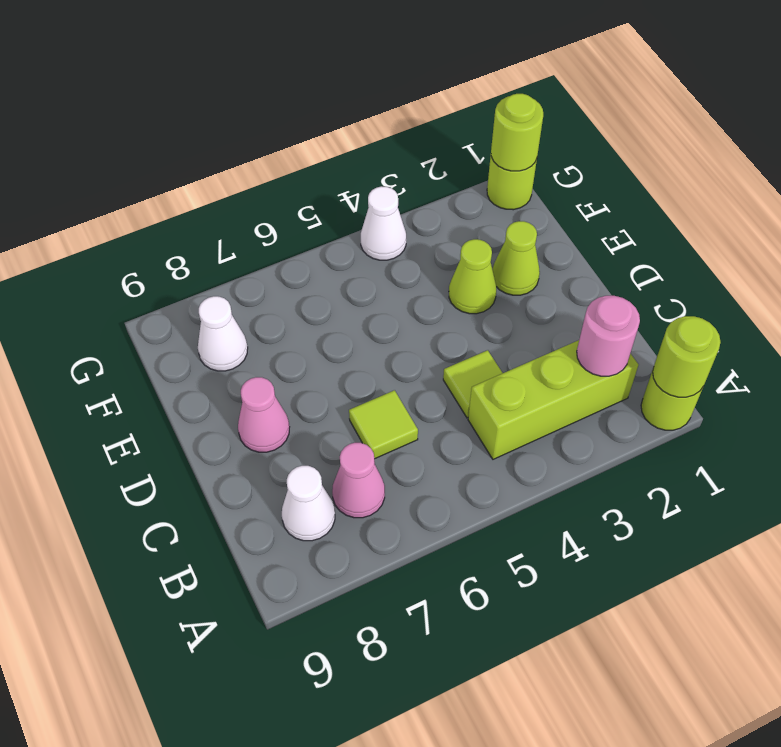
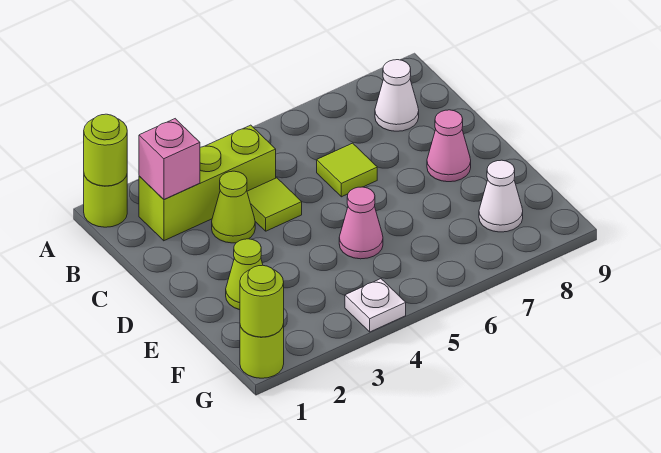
pink round brick B2 level 2 -> pink brick B2 level 2
pink cone B7 level 1 -> pink cone E5 level 1
lime cone E3 level 1 -> lime cone C3 level 1
white cone G4 level 1 -> white plate G4 level 1

